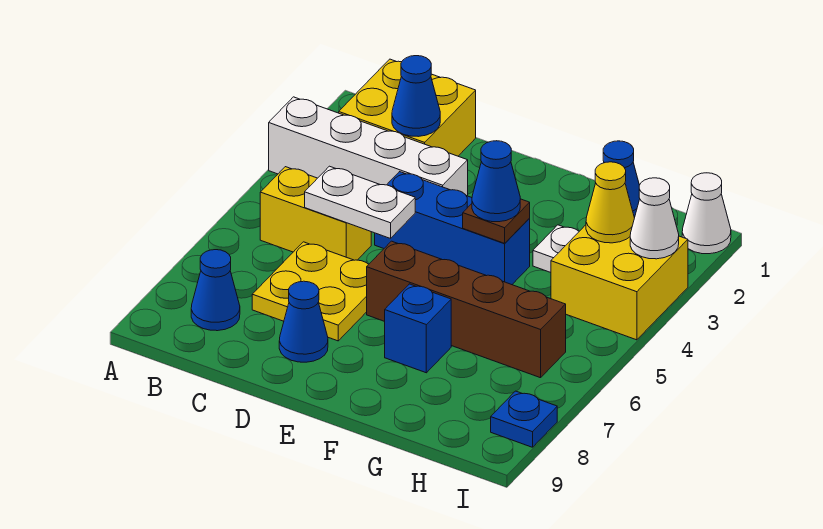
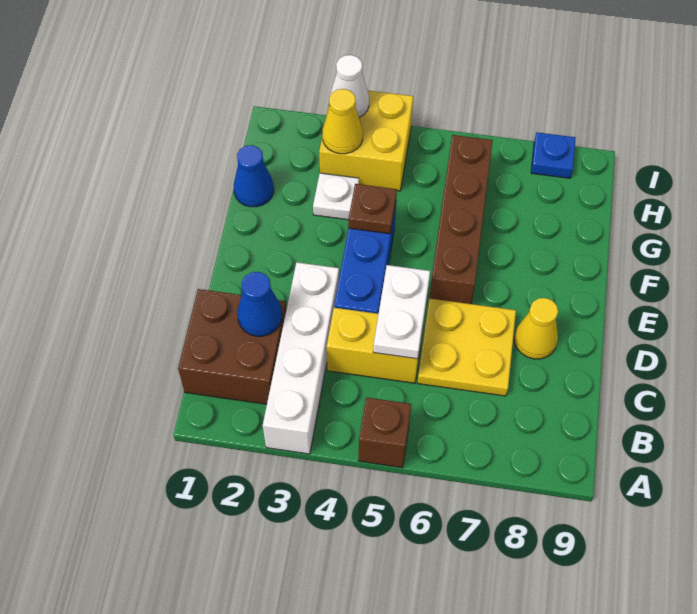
none -> brown brick A5 level 1
yellow brick B1:C2 level 1 -> brown brick B1:C2 level 1
yellow brick B5:C5 level 1 -> yellow brick C4:C5 level 1
blue cone B8 level 1 -> none
blue cone D8 level 1 -> yellow cone D8 level 1
blue cone F4 level 3 -> none
blue brick F7 level 1 -> none
white cone I1 level 1 -> none

